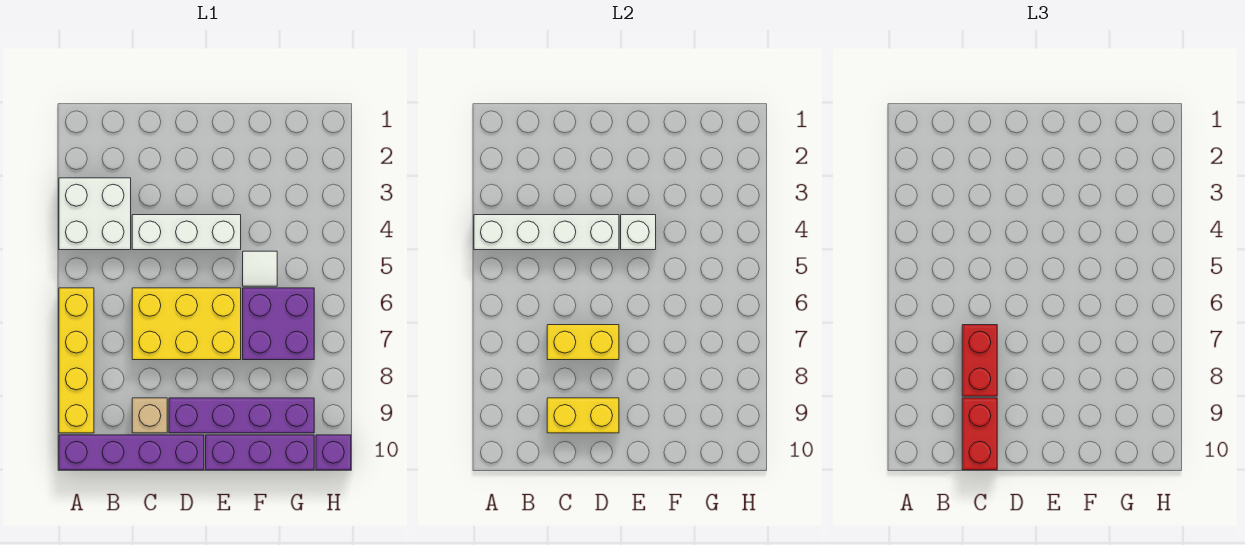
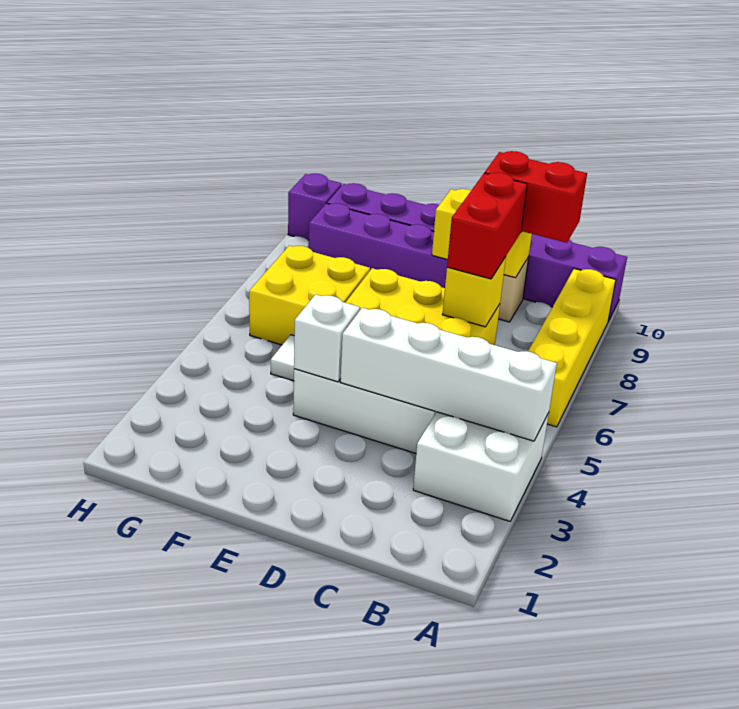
yellow brick C7:D7 level 2 -> yellow brick C7 level 2
red brick C9:C10 level 3 -> red brick B9:C9 level 3
purple brick F6:G7 level 1 -> yellow brick F6:G7 level 1

